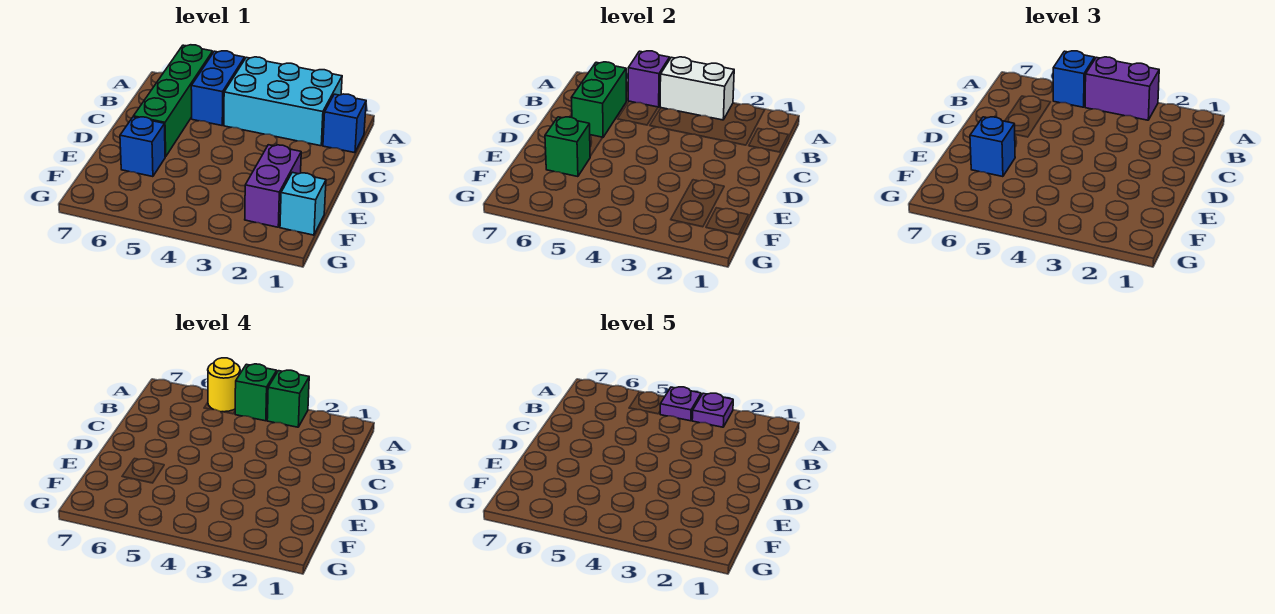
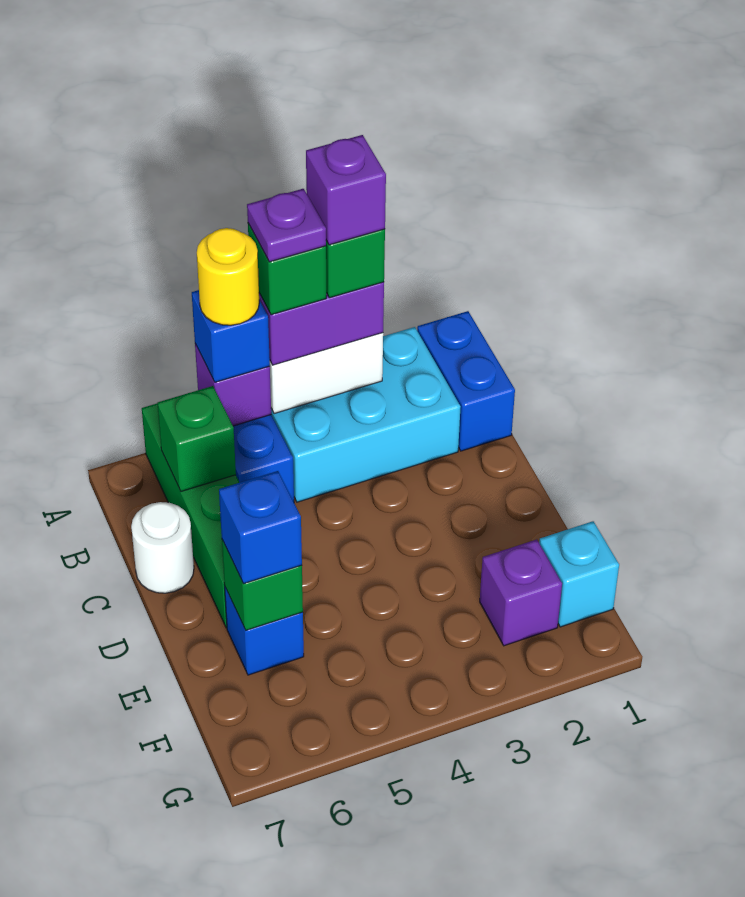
purple plate A3 level 5 -> purple brick A3 level 5
blue brick B1 level 1 -> blue brick A1:B1 level 1
green brick B6:C6 level 2 -> green brick B6 level 2
none -> white round brick C7 level 1
purple brick E2:F2 level 1 -> purple brick F2 level 1

